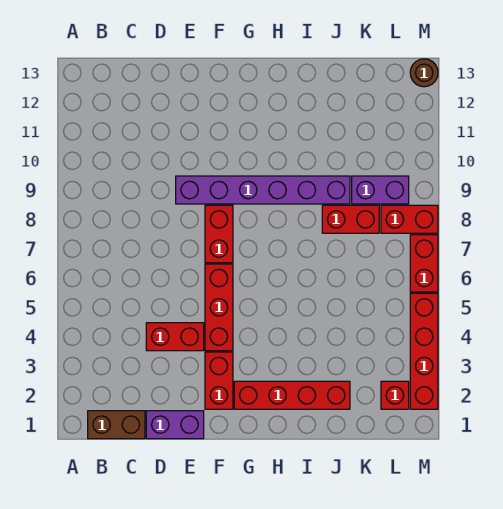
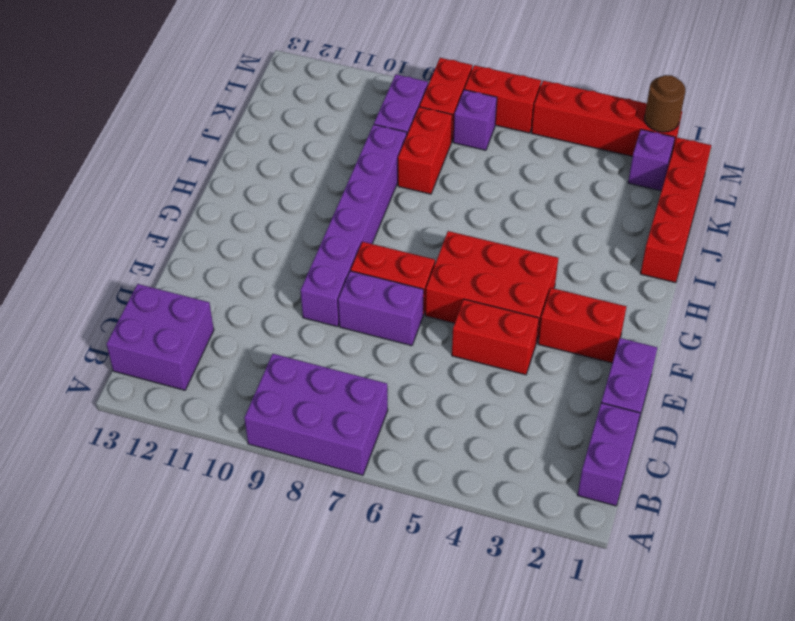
none -> purple brick A7:B9 level 1
brown brick B1:C1 level 1 -> purple brick B1:C1 level 1
none -> purple brick B12:C13 level 1
red brick D4:E4 level 1 -> red brick E4:E5 level 1
none -> purple brick E7:E8 level 1
red brick F4:F6 level 1 -> red brick F4:G6 level 1
red brick G2:J2 level 1 -> red brick I1:L1 level 1
red brick L2 level 1 -> purple brick L2 level 1
none -> purple brick L7 level 1
brown round brick M13 level 1 -> brown round brick M2 level 2

